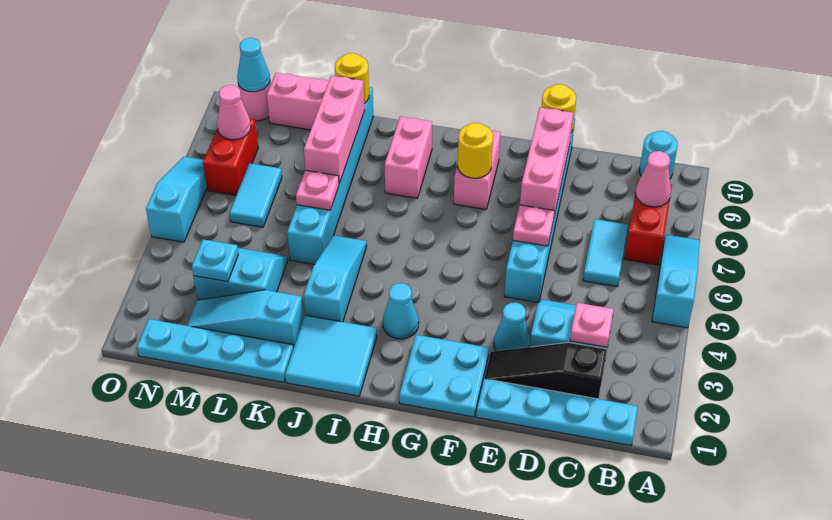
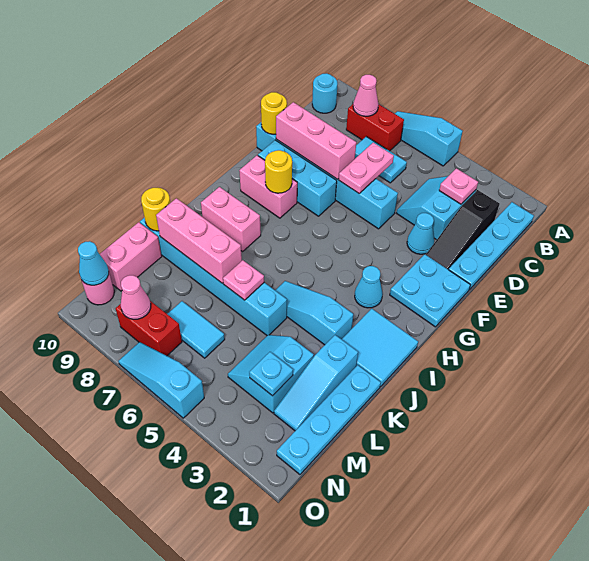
pink plate E6 level 2 -> pink plate D6:E6 level 2
none -> cyan brick F7:F9 level 1

